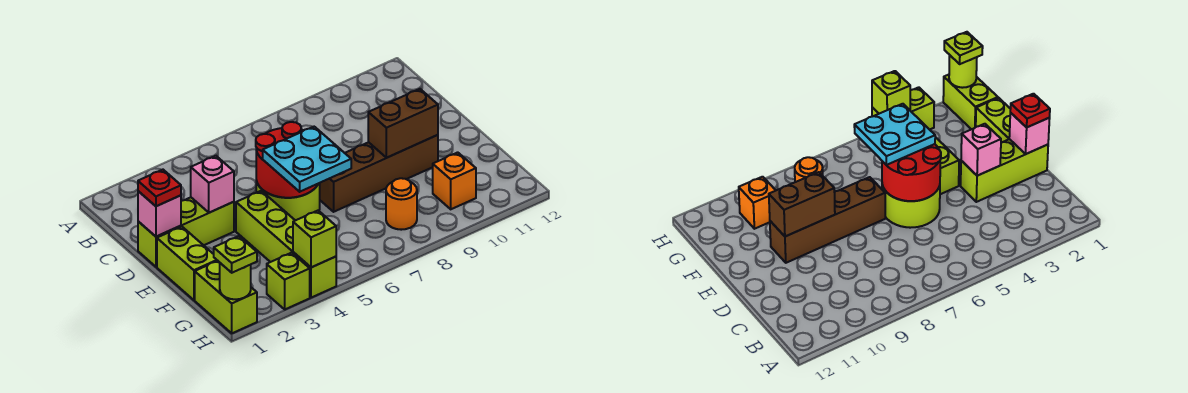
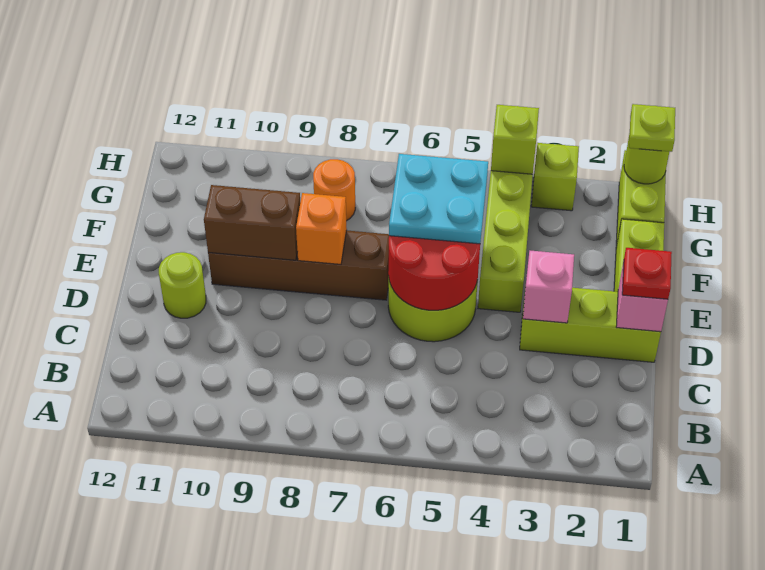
none -> lime round brick D11 level 1
orange brick G10 level 1 -> orange brick E8 level 2

